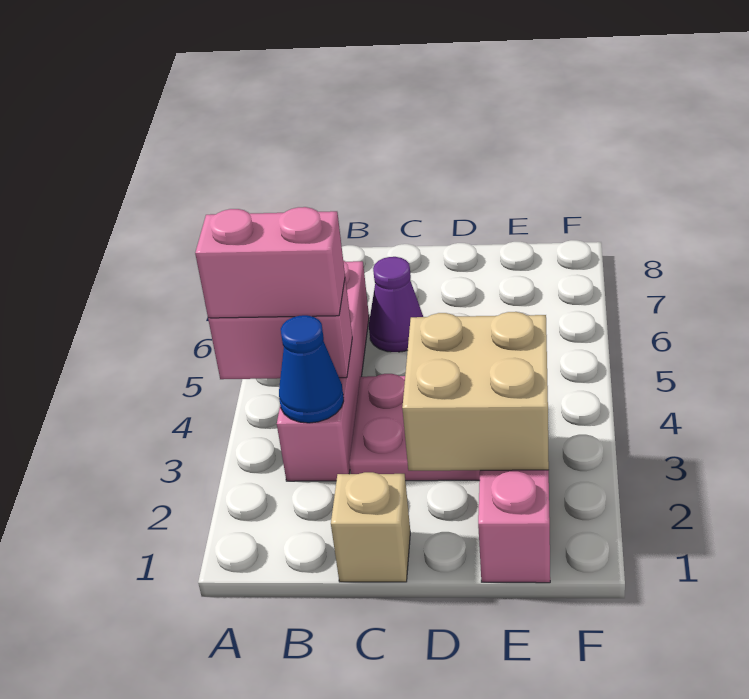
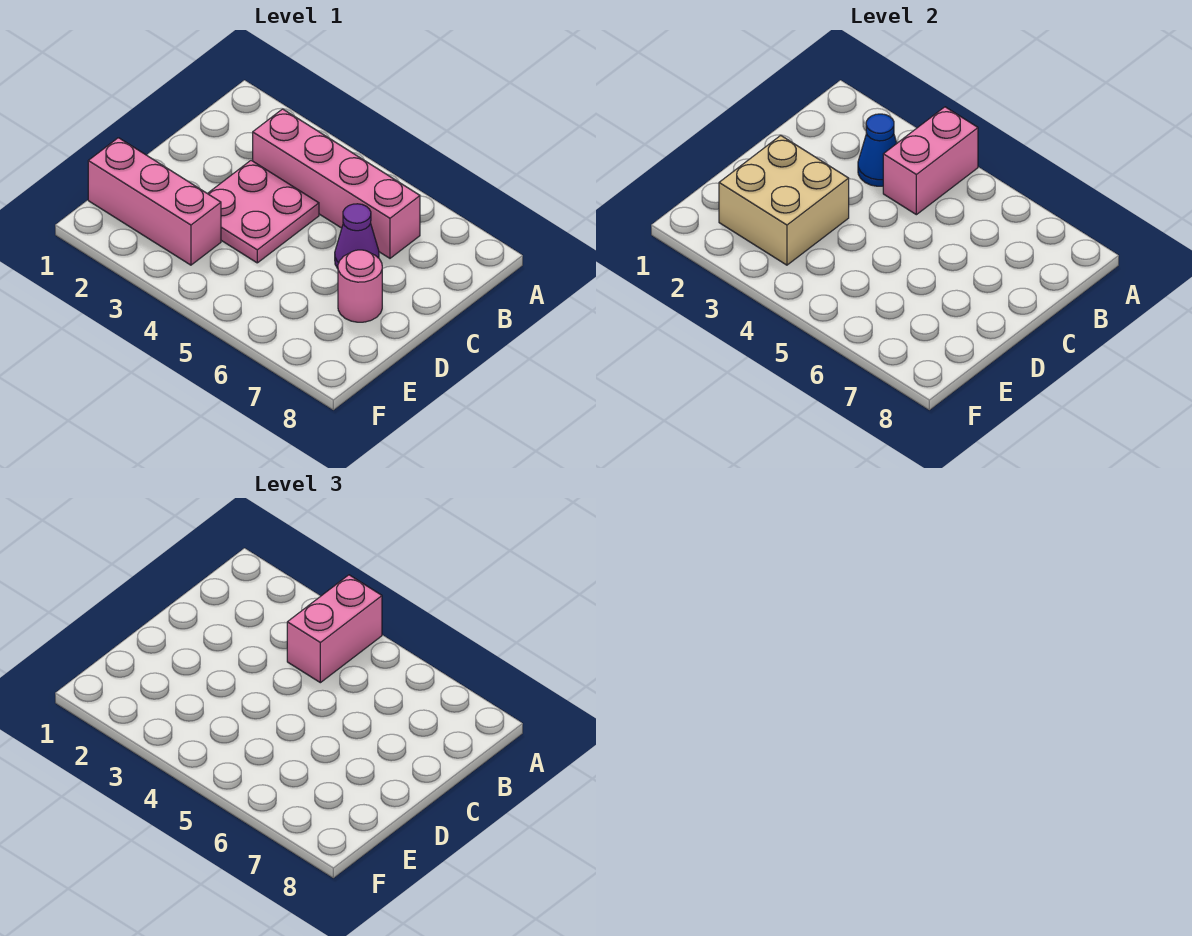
tan brick C1 level 1 -> none
none -> pink round brick D7 level 1

